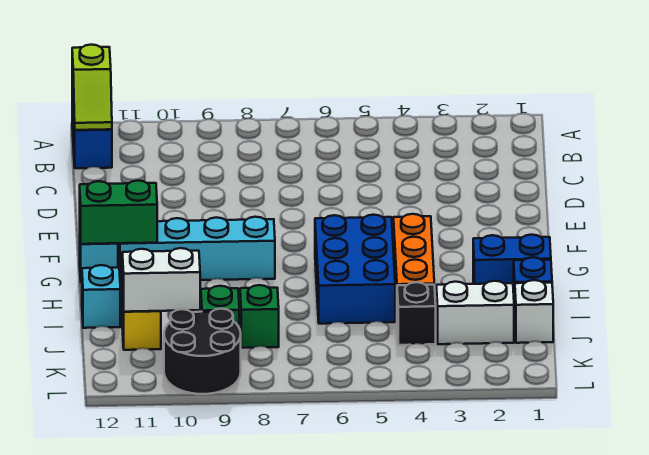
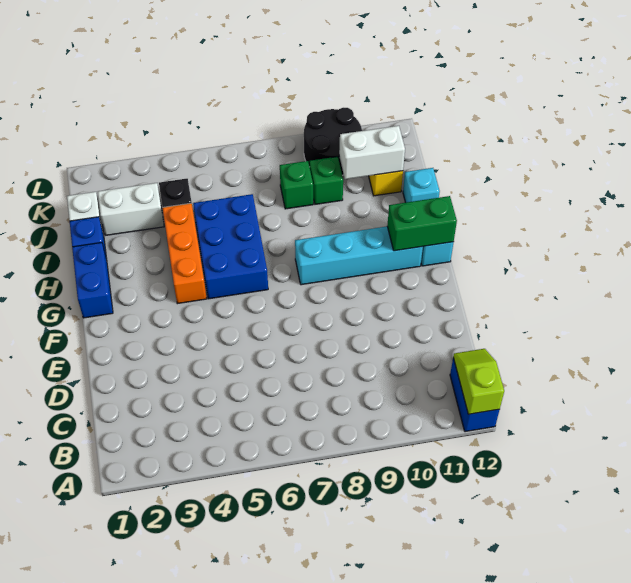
blue brick H1:H2 level 1 -> blue brick G1:H1 level 1

